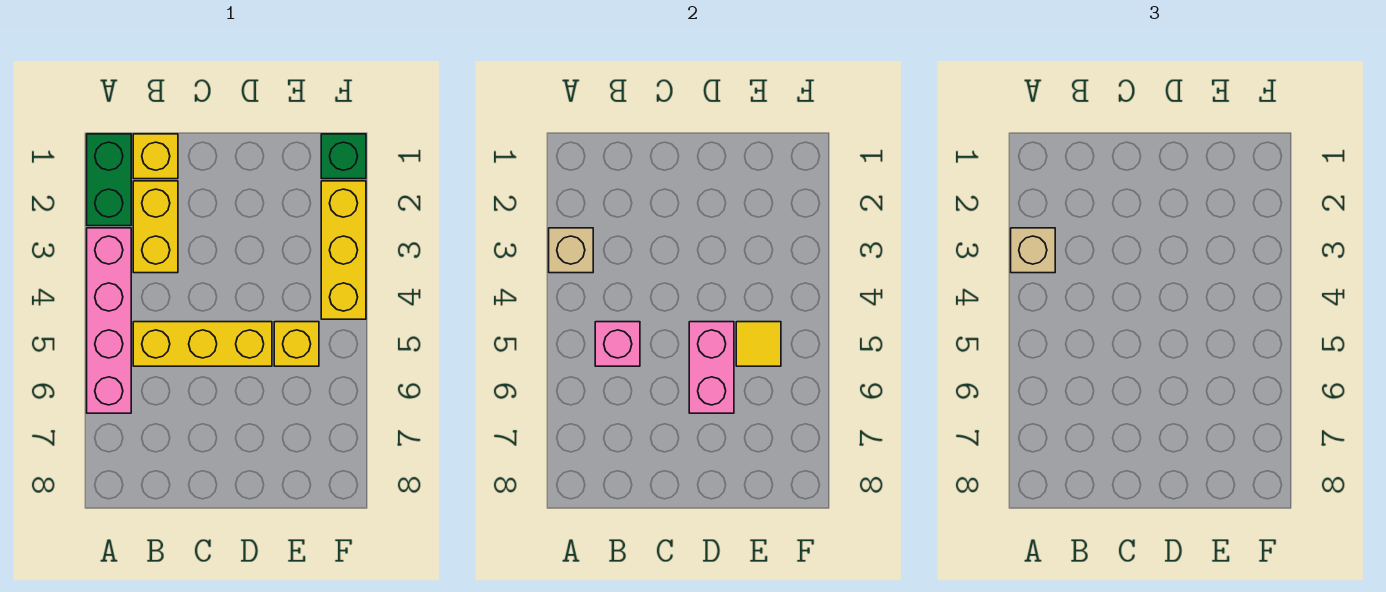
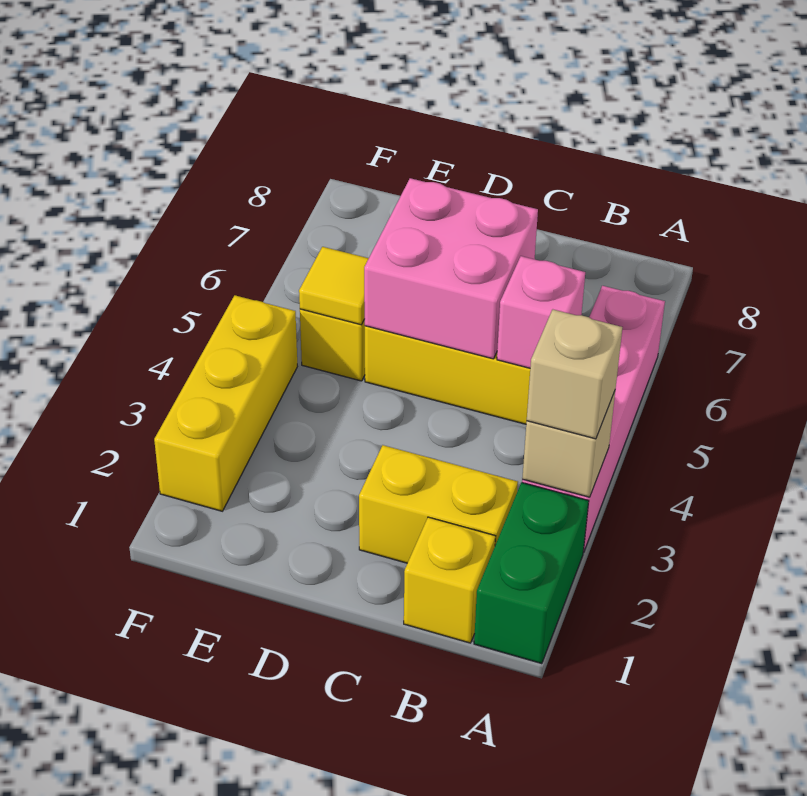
yellow brick B2:B3 level 1 -> yellow brick B2:C2 level 1
pink brick D5:D6 level 2 -> pink brick C5:D6 level 2
green brick F1 level 1 -> none

